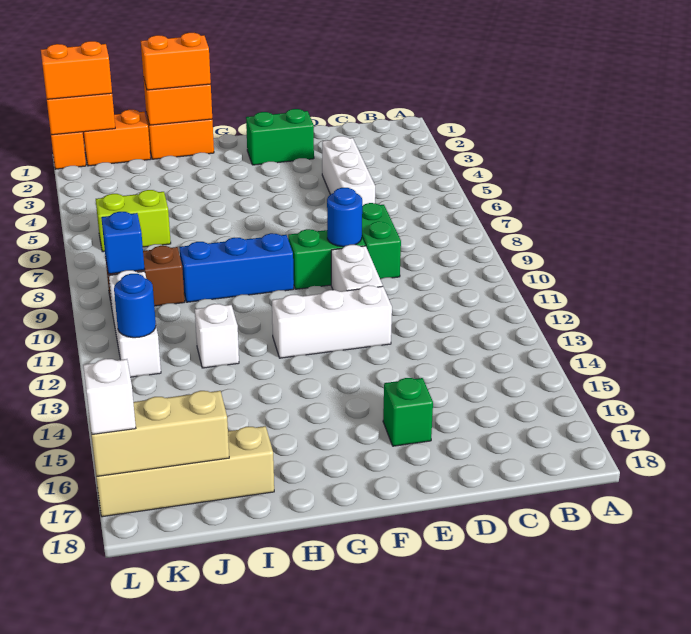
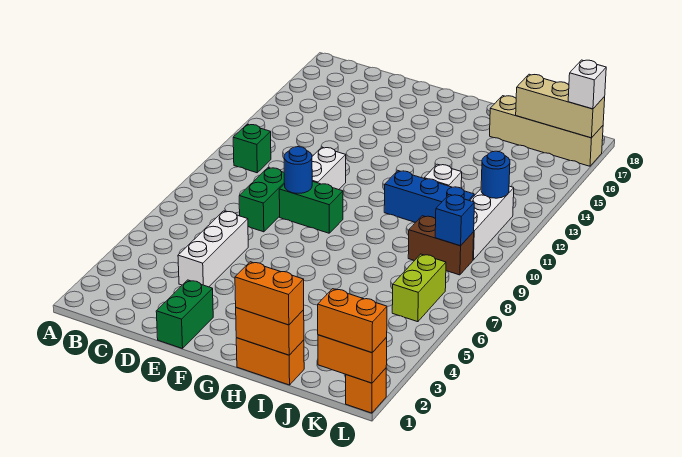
green brick E2:F2 level 1 -> green brick E1:E2 level 1
white brick E12:G12 level 1 -> none
green brick E16 level 1 -> green brick B11 level 1
blue brick G9:I9 level 1 -> blue brick H11:J11 level 1
orange brick J1:K1 level 1 -> none
lime brick J6:K6 level 1 -> lime brick K6:K7 level 1

